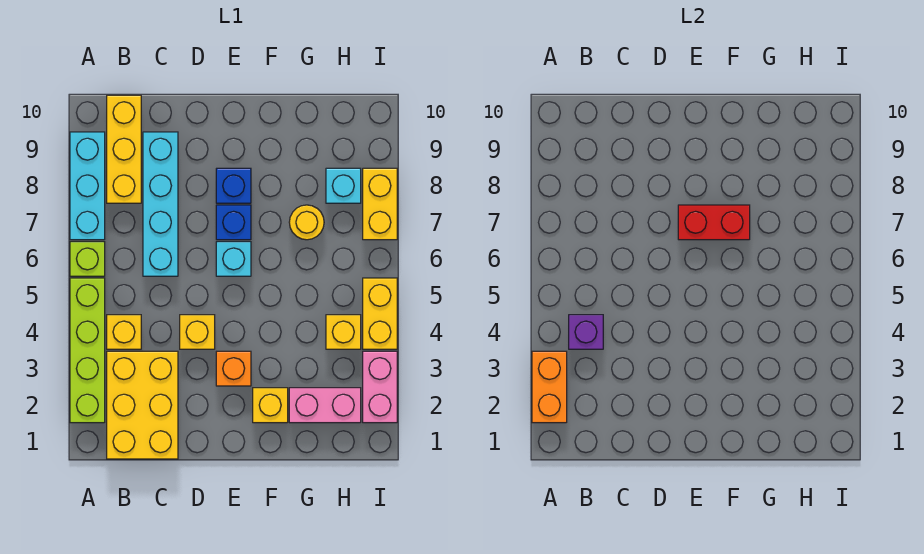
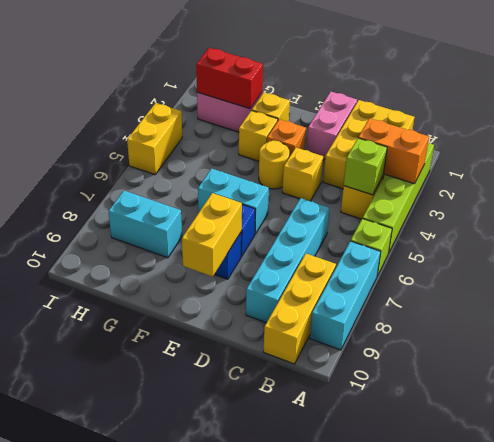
orange brick A2:A3 level 2 -> orange brick A3:B3 level 2
purple brick B4 level 2 -> lime brick B4 level 2
cyan brick E6 level 1 -> cyan brick E6:F6 level 1
red brick E7:F7 level 2 -> red brick G2:H2 level 2
yellow round brick G7 level 1 -> yellow round brick E4 level 1
yellow brick H4 level 1 -> yellow brick F3 level 1
cyan brick H8 level 1 -> cyan brick G8:H8 level 1
pink brick I2:I3 level 1 -> pink brick D1:D2 level 1
yellow brick I7:I8 level 1 -> yellow brick E8:E9 level 2

